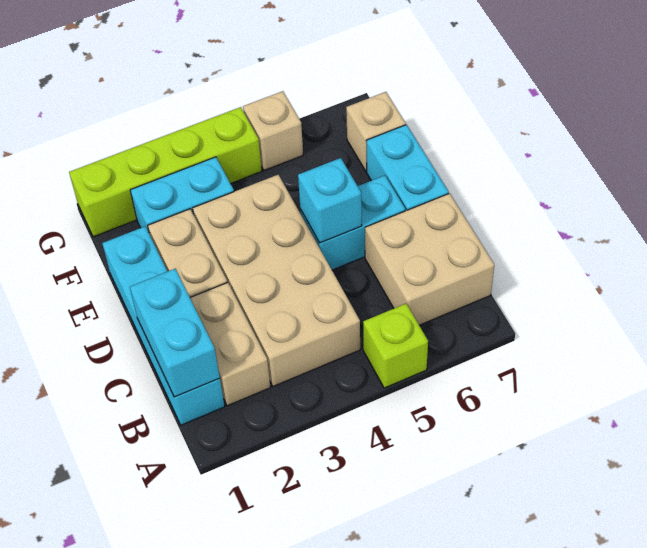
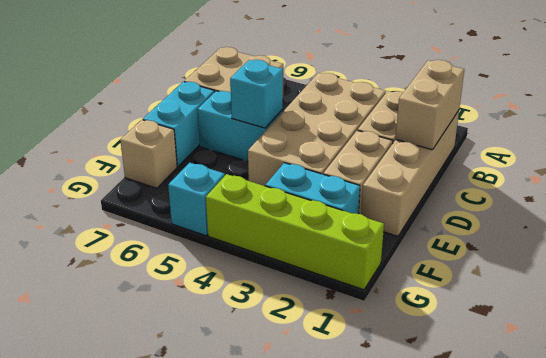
lime brick A5 level 1 -> none
cyan brick B1:E1 level 1 -> tan brick B1:E1 level 1
cyan brick B1:C1 level 2 -> tan brick B1:C1 level 2
tan brick G5 level 1 -> cyan brick G5 level 1

